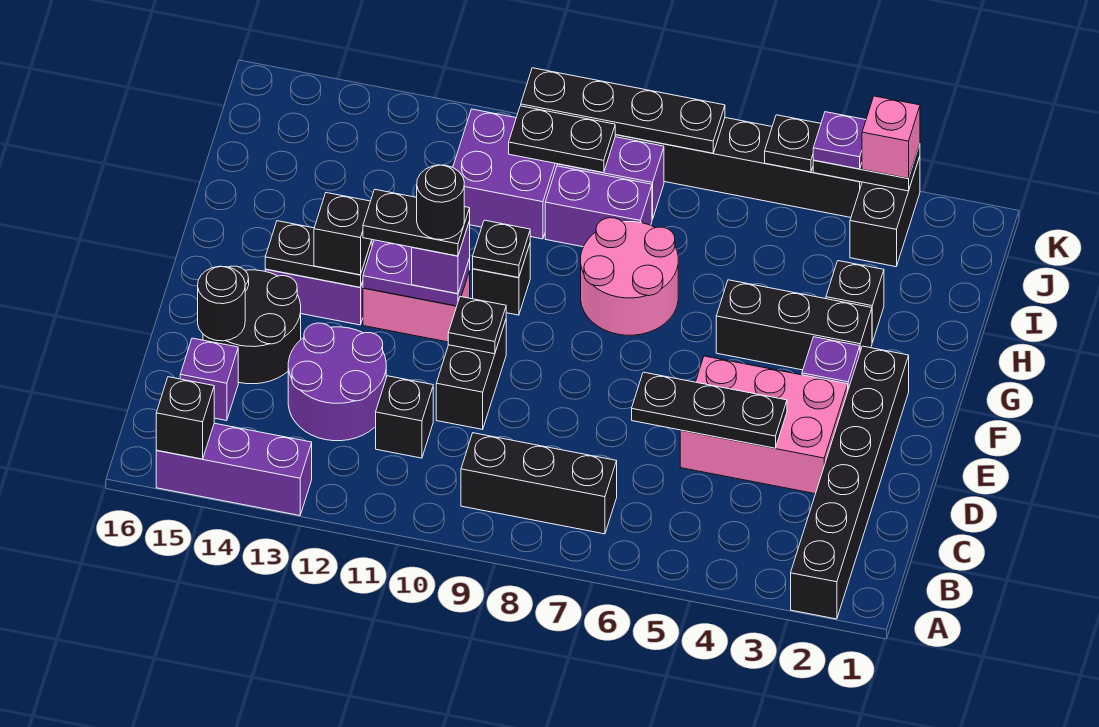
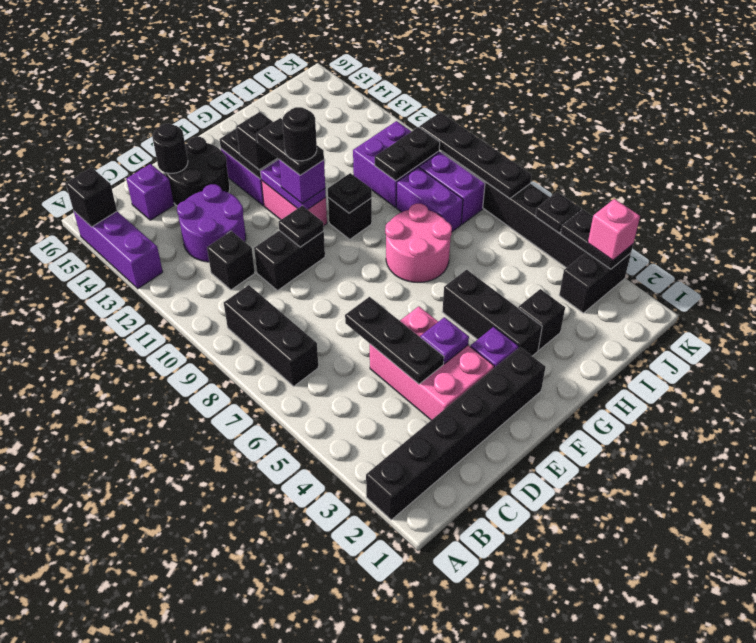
black plate J9:J10 level 2 -> black plate I10:J10 level 2
purple plate K4 level 3 -> purple plate E4 level 2

